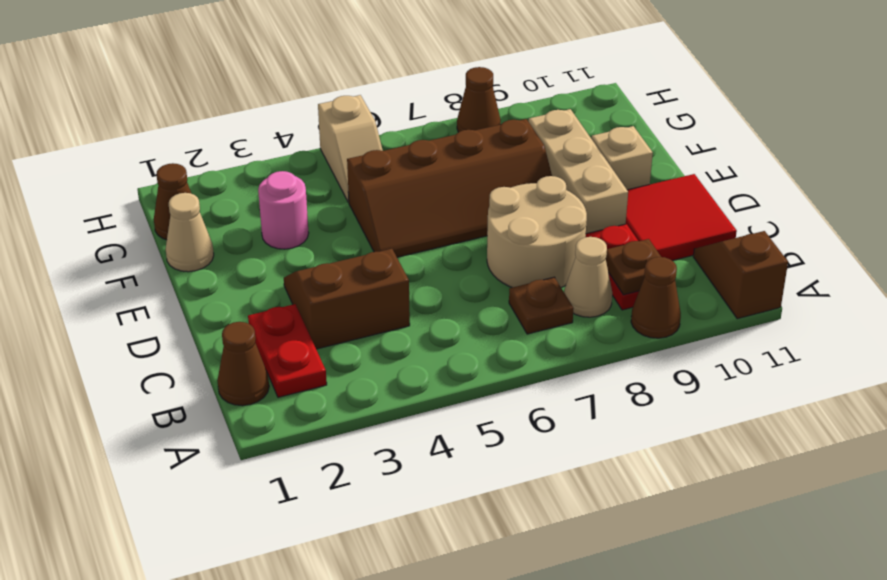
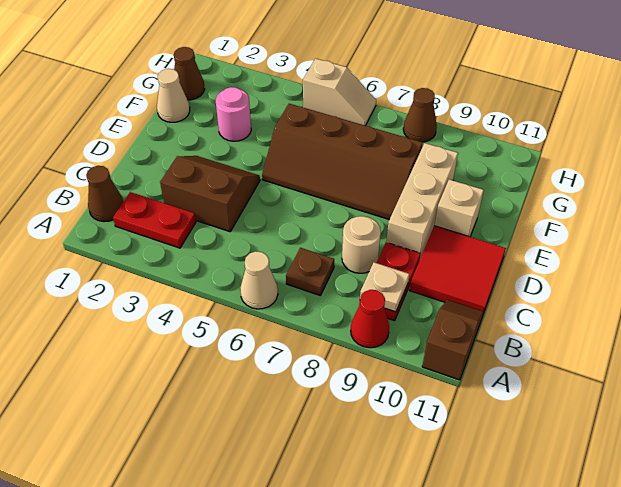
brown cone A9 level 1 -> red cone A9 level 1
red plate B2:C2 level 1 -> red plate B2:B3 level 1
tan cone B8 level 1 -> tan cone A6 level 1
brown plate B9 level 2 -> tan plate B9 level 2
tan round brick C7:D8 level 1 -> tan round brick C8 level 1
tan slope G5:H5 level 1 top H -> tan slope H5:H6 level 1 top 5

